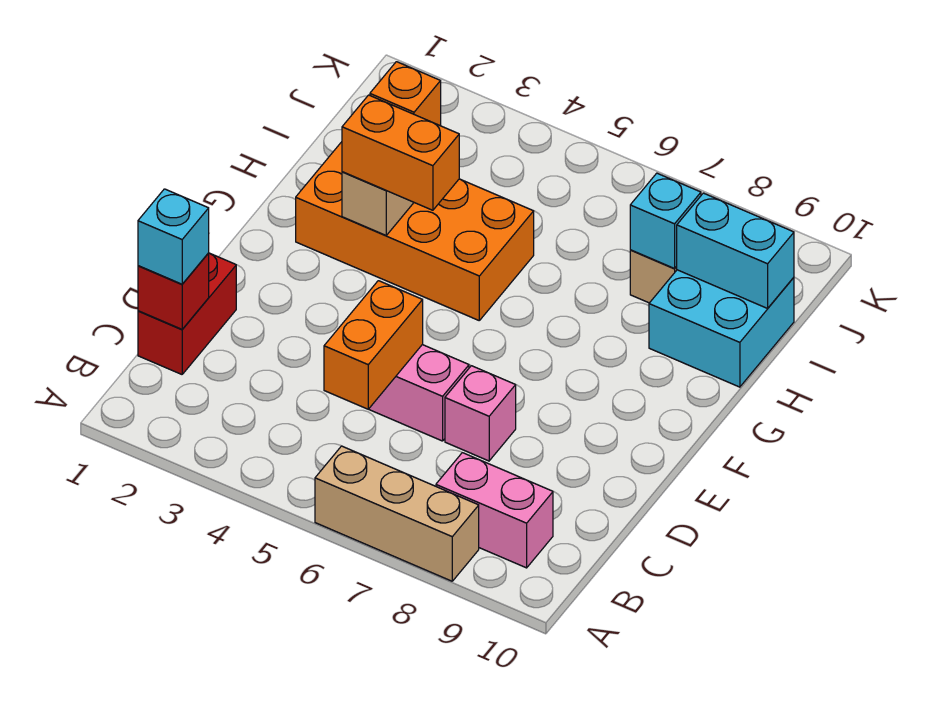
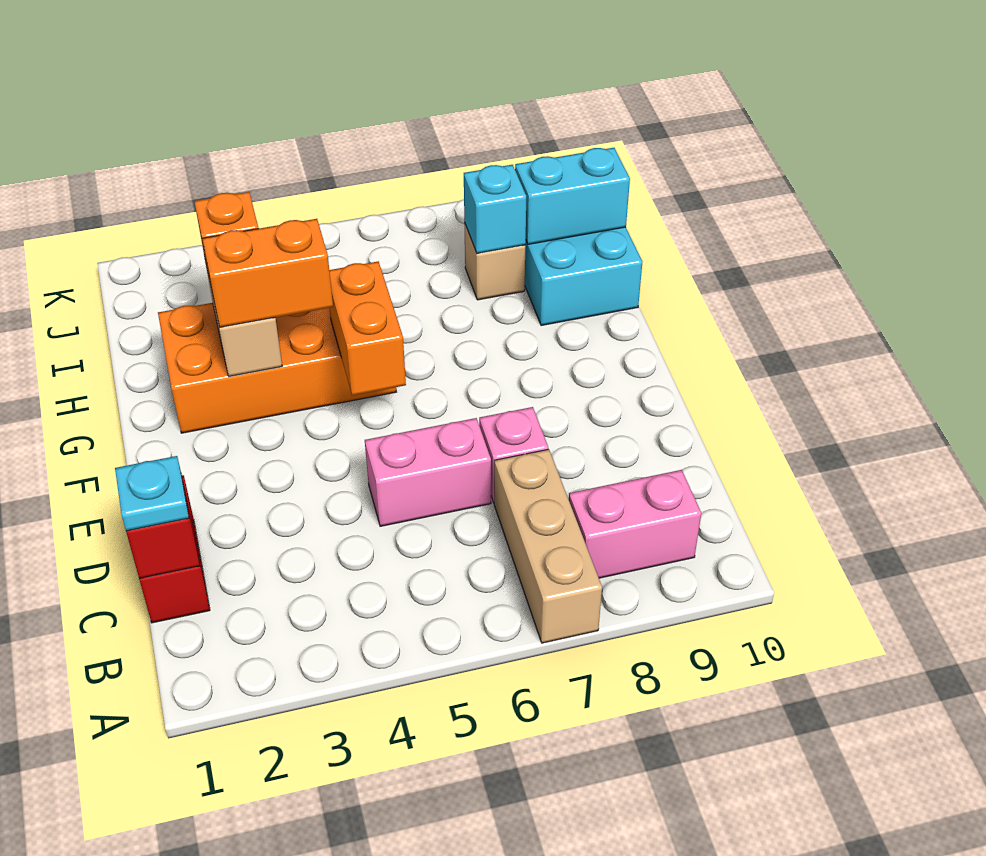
tan brick A6:A8 level 1 -> tan brick A7:C7 level 1
cyan brick C1 level 3 -> cyan plate C1 level 3
orange brick C5:D5 level 2 -> orange brick F5:G5 level 2

